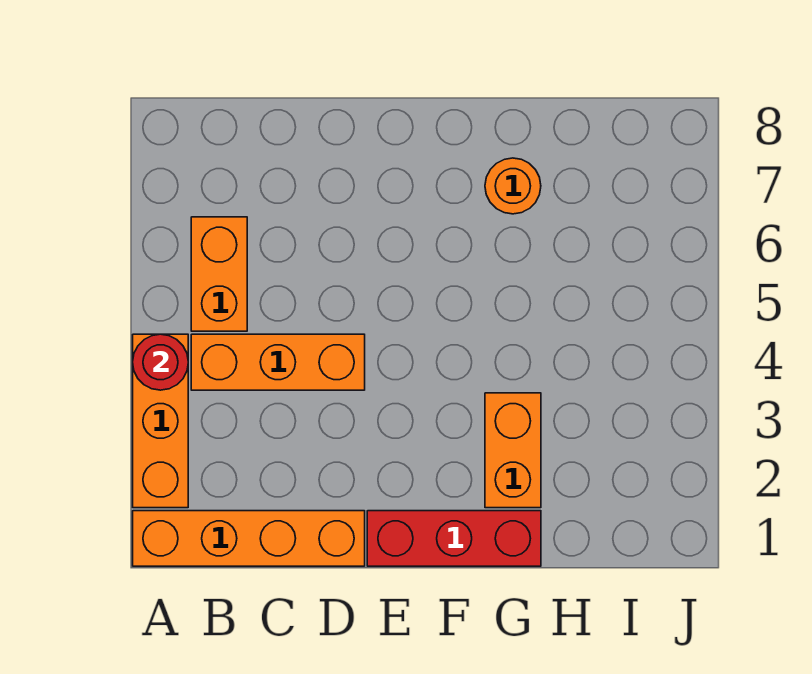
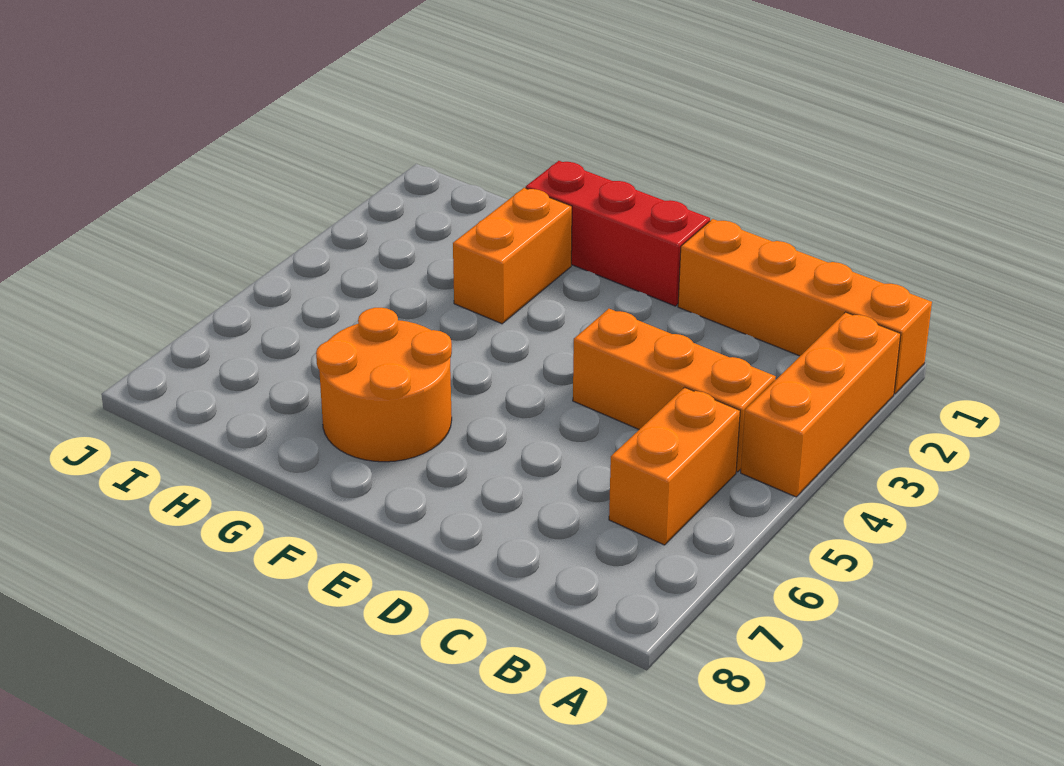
red round brick A4 level 2 -> none
orange round brick G7 level 1 -> orange round brick F6:G7 level 1

